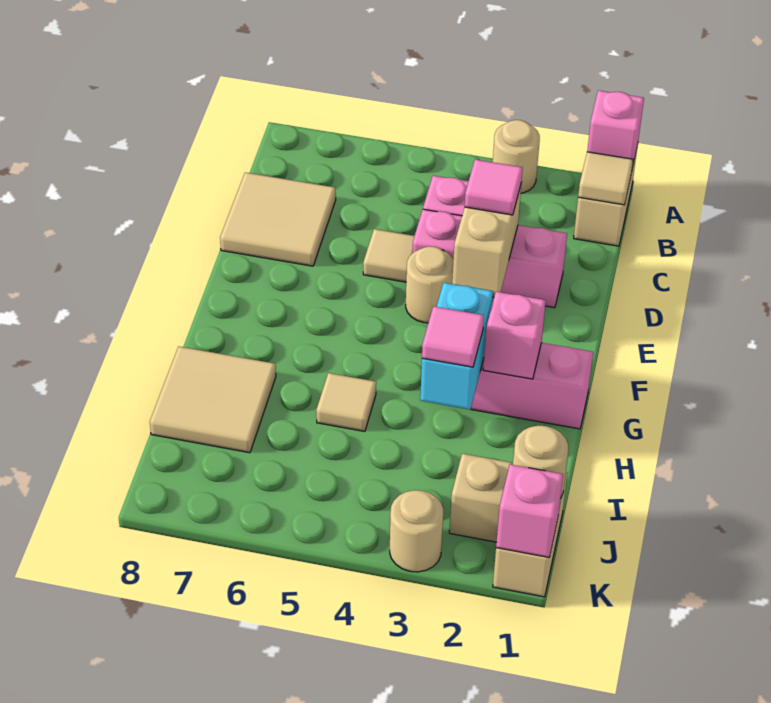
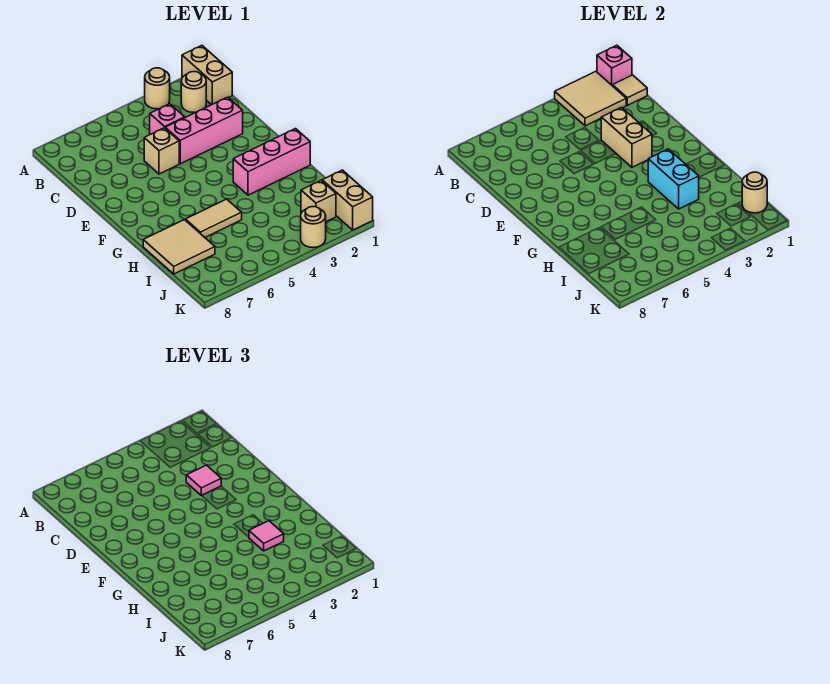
tan tile C7:D8 level 1 -> tan tile A2:B3 level 2
tan tile D5 level 1 -> tan brick D5 level 1
tan round brick E4 level 1 -> tan round brick B2 level 1
pink brick G2 level 2 -> none
tan tile H5 level 1 -> tan tile H5:H6 level 1
pink brick K1 level 2 -> none

